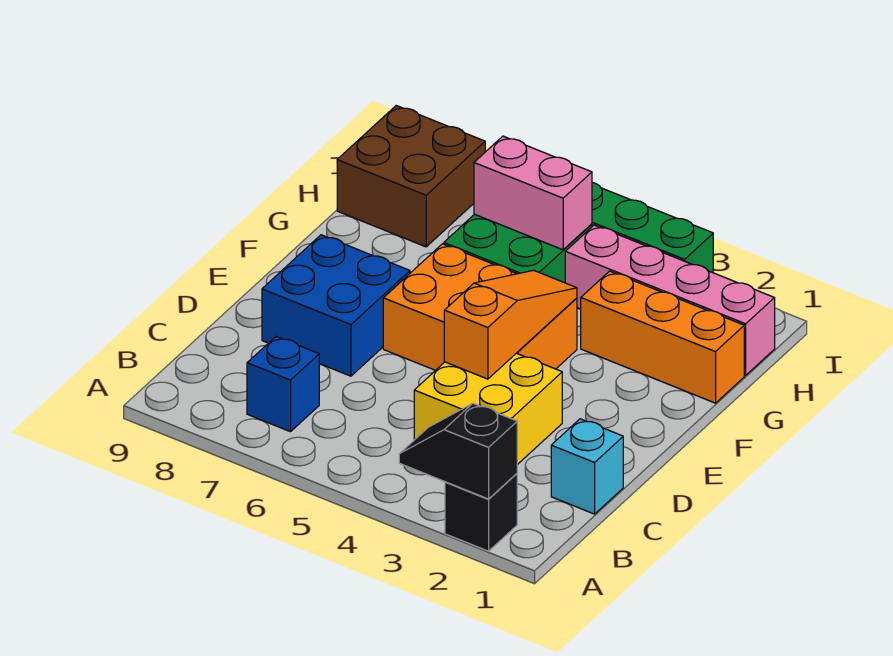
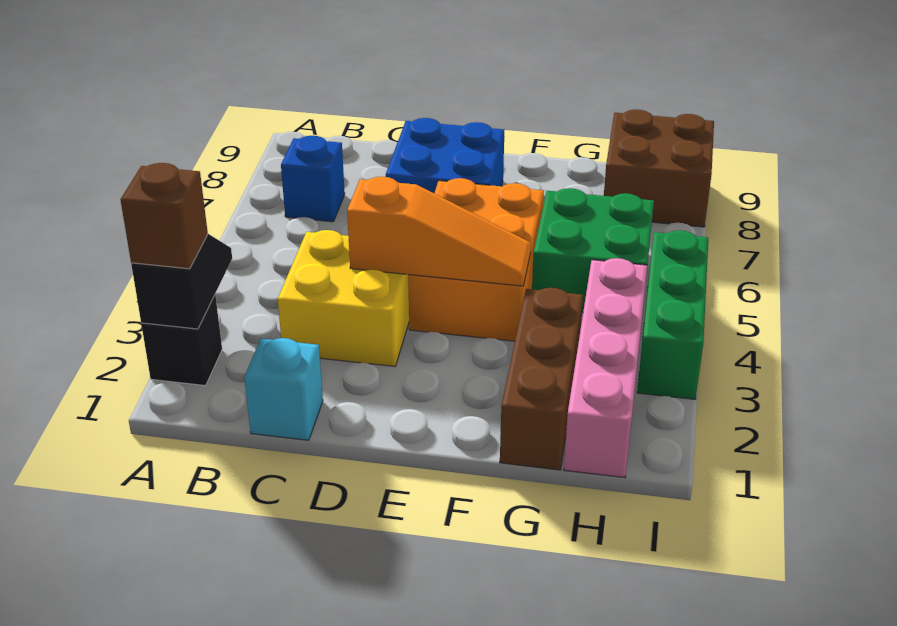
none -> brown brick A2 level 3
orange brick G1:G3 level 1 -> brown brick G1:G3 level 1
pink brick H5:H6 level 2 -> none

